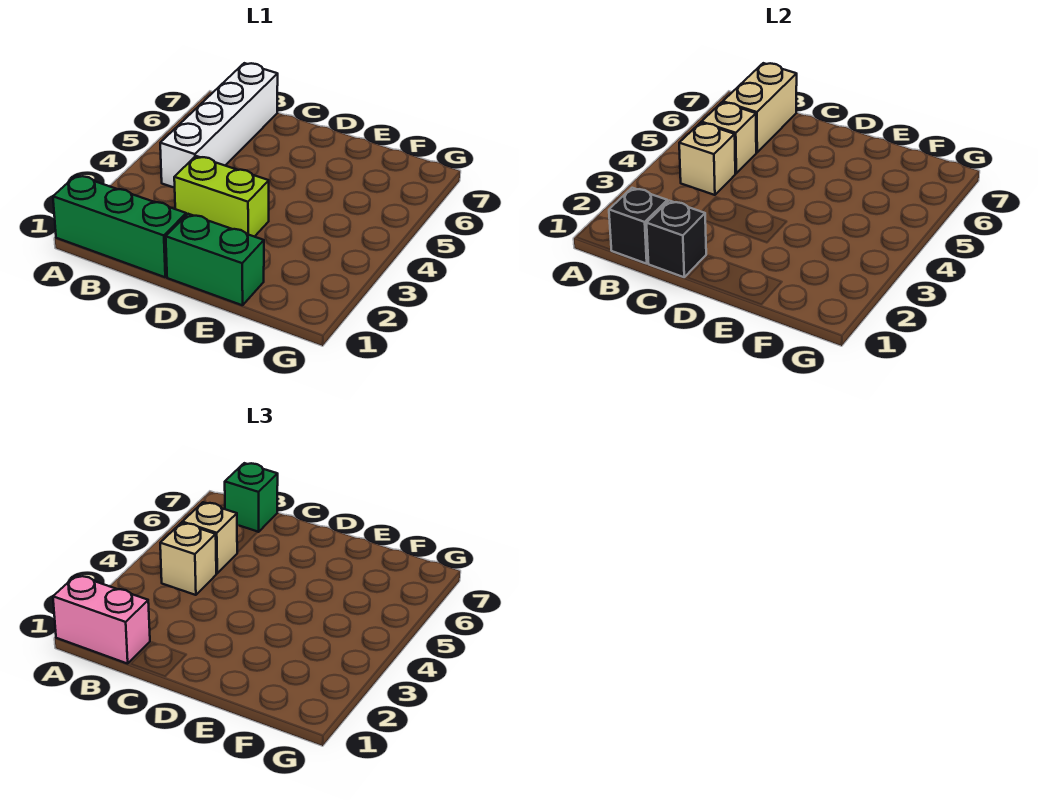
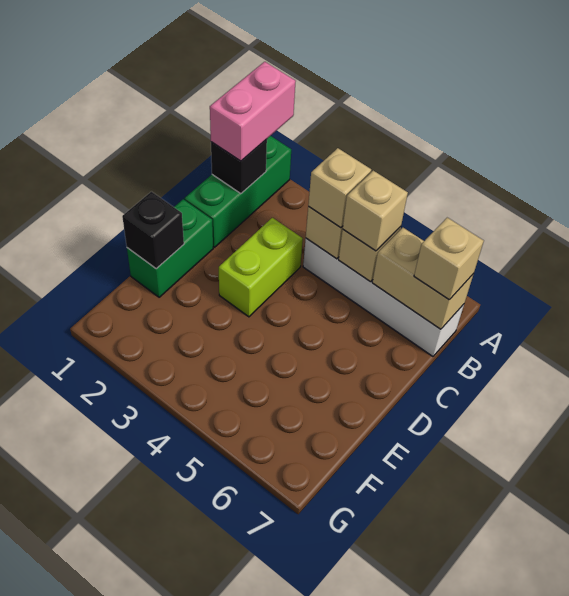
green brick B7 level 3 -> tan brick B7 level 3
black brick C1 level 2 -> black brick E1 level 2

